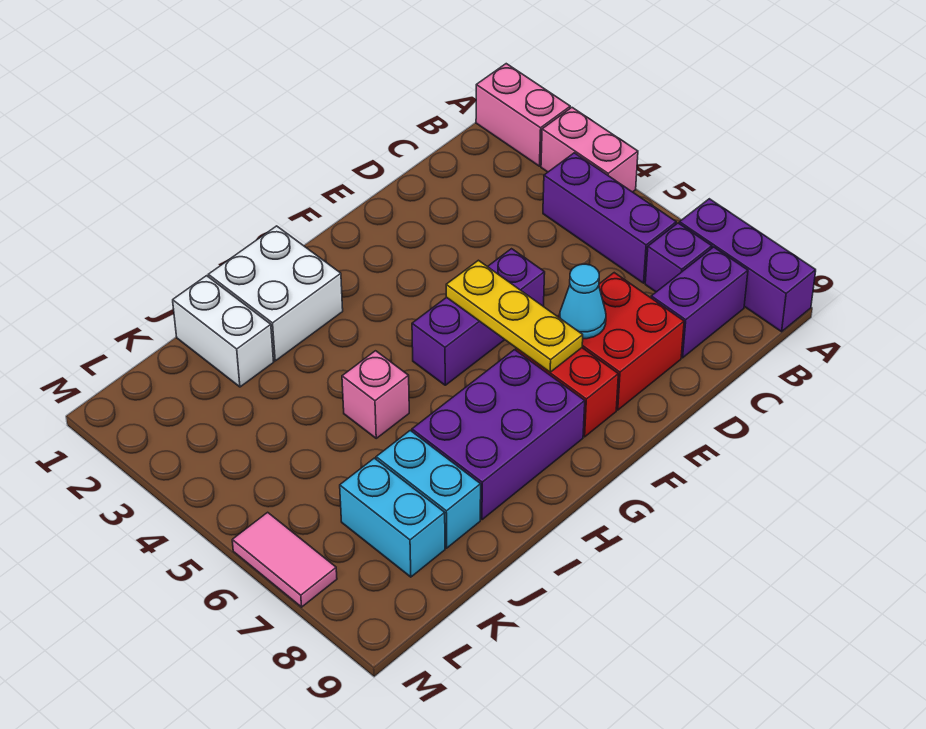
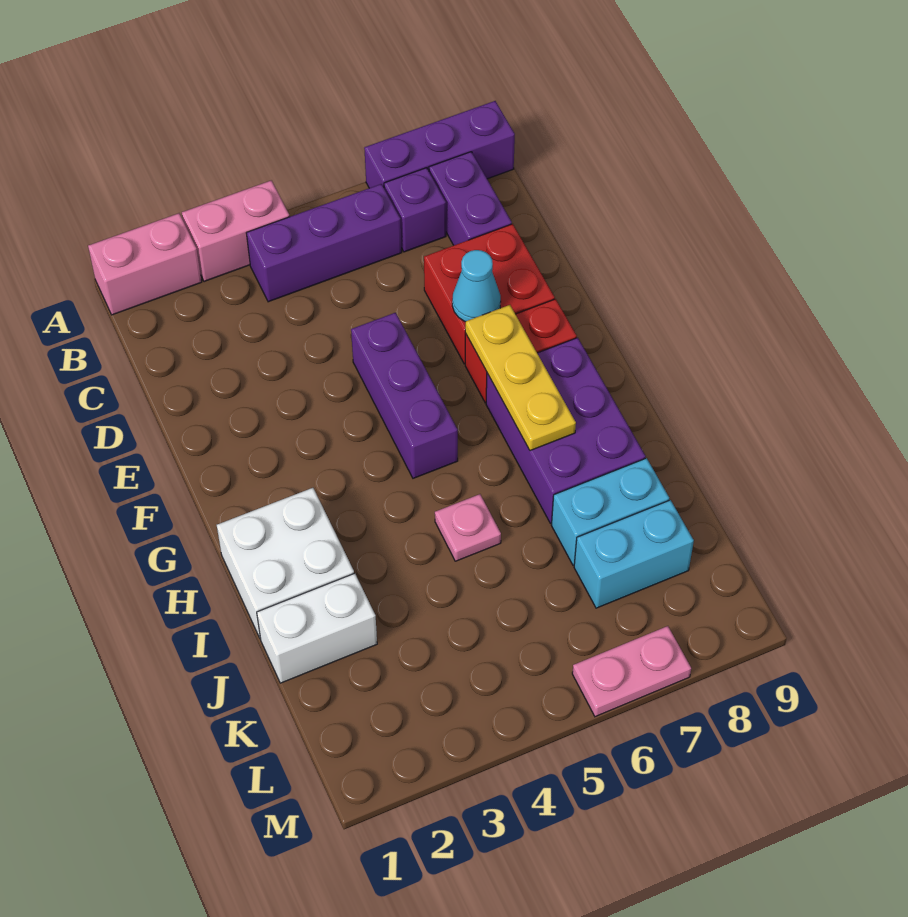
yellow plate F5:F7 level 2 -> yellow plate F7:H7 level 2
pink brick I5 level 1 -> pink plate I5 level 1
pink tile M6:M7 level 1 -> pink plate M6:M7 level 1

